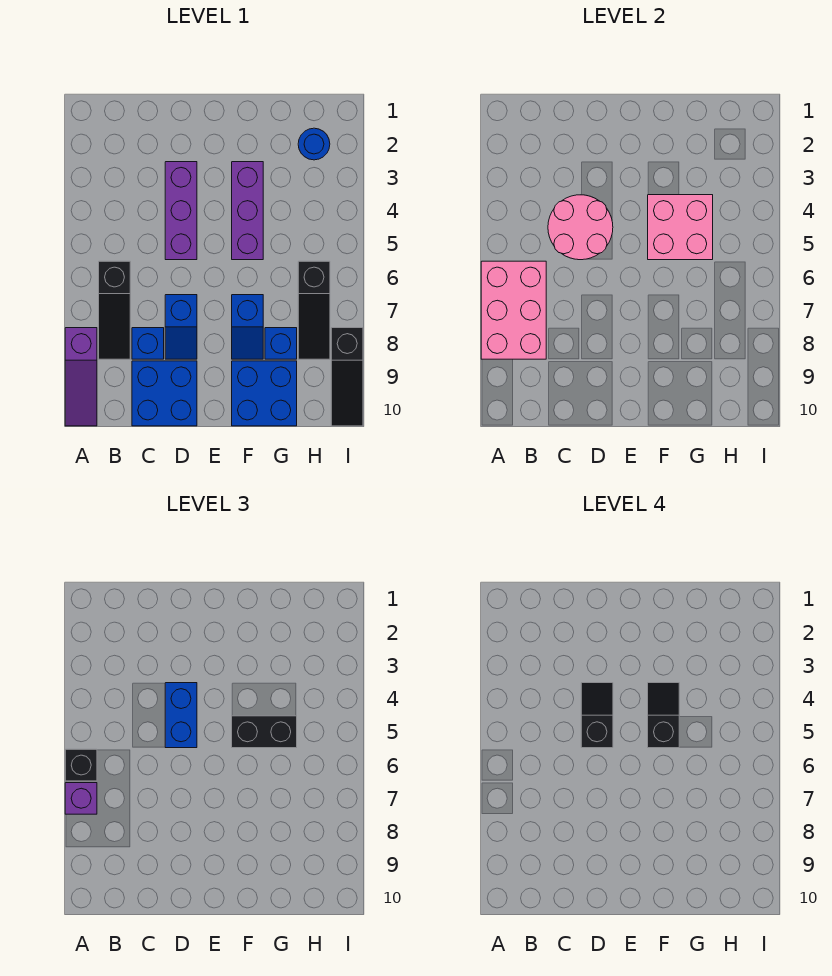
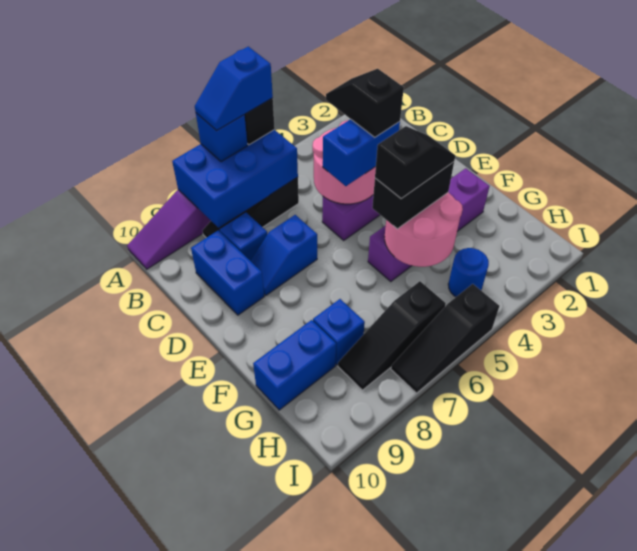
pink brick A6:B8 level 2 -> blue brick A6:B8 level 2
purple brick A7 level 3 -> blue brick A7 level 3
blue brick C9:D10 level 1 -> blue brick C9:D9 level 1
black slope D4:D5 level 4 top 5 -> black slope C4:D4 level 4 top D
purple brick F3:F5 level 1 -> purple brick F2:F5 level 1
pink brick F4:G5 level 2 -> pink round brick F4:G5 level 2
black brick F5:G5 level 3 -> black brick F4:F5 level 3
blue slope F7:F8 level 1 top 7 -> blue slope A6:A7 level 4 top 6
blue brick F9:G10 level 1 -> blue brick G9:G10 level 1
blue round brick H2 level 1 -> blue round brick H4 level 1
black slope I8:I10 level 1 top 8 -> black slope I5:I7 level 1 top 5

